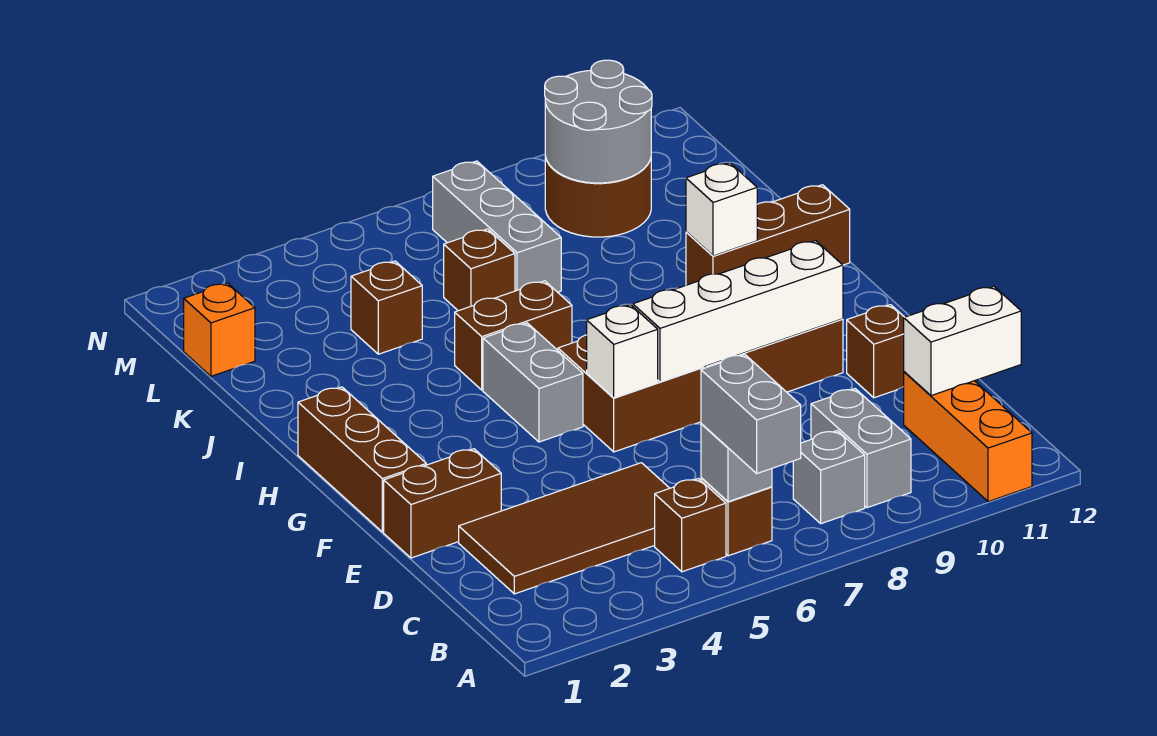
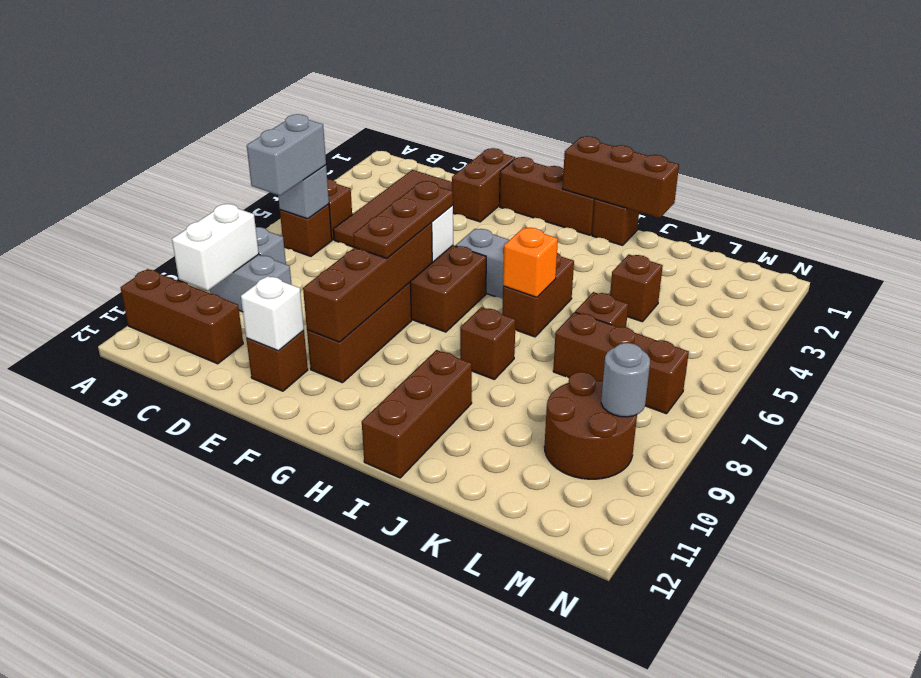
grey brick A6:B6 level 3 -> grey brick B6:B7 level 3
orange brick A11:C11 level 1 -> brown brick A11:C11 level 1
white brick C11:C12 level 2 -> white brick B9:B10 level 2
none -> brown plate F6:F8 level 3
white brick F7:F10 level 2 -> brown brick F7:F10 level 2
none -> brown brick H1:J1 level 2
none -> brown brick I1 level 1
none -> brown brick I8 level 1
white brick I10 level 2 -> white brick E11 level 2
grey brick K7:M7 level 1 -> brown brick K7:M7 level 1
orange brick L1 level 1 -> orange brick I6 level 2
grey round brick L9:M10 level 2 -> grey round brick M9 level 2

